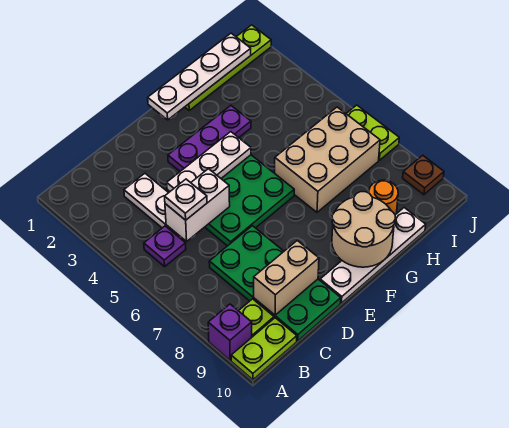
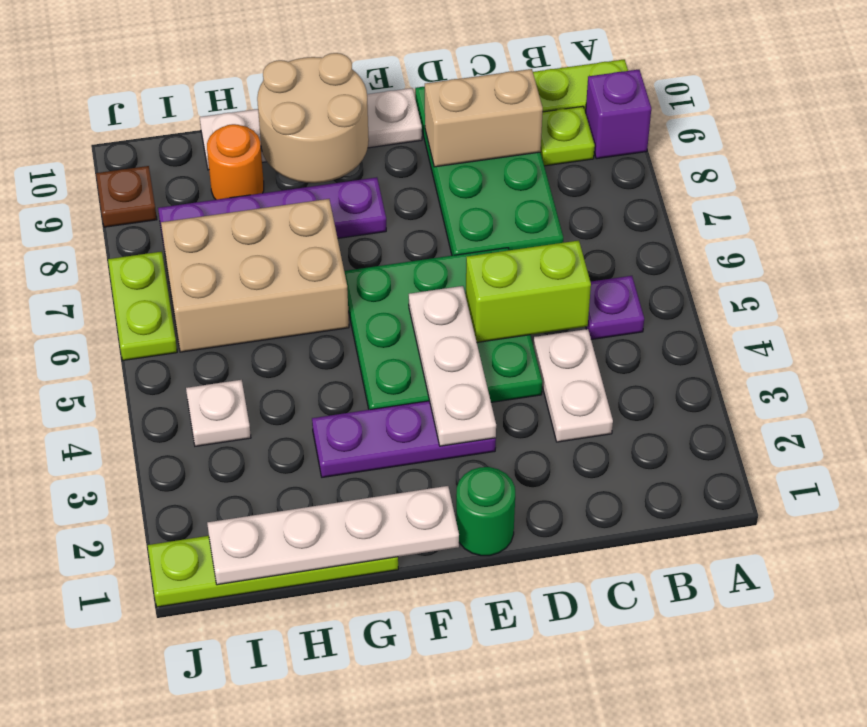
white brick C5:D5 level 2 -> lime brick C5:D5 level 2
white plate C5 level 3 -> white plate I4 level 1
white plate D4:F4 level 2 -> white plate E3:E5 level 2
none -> green round brick E1 level 1
none -> purple plate F8:I8 level 1

